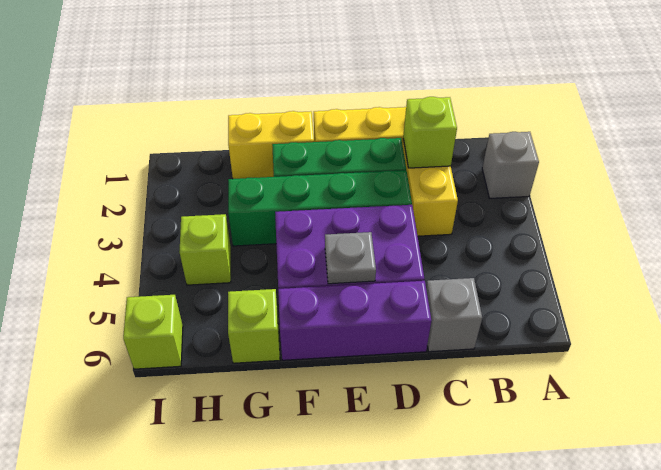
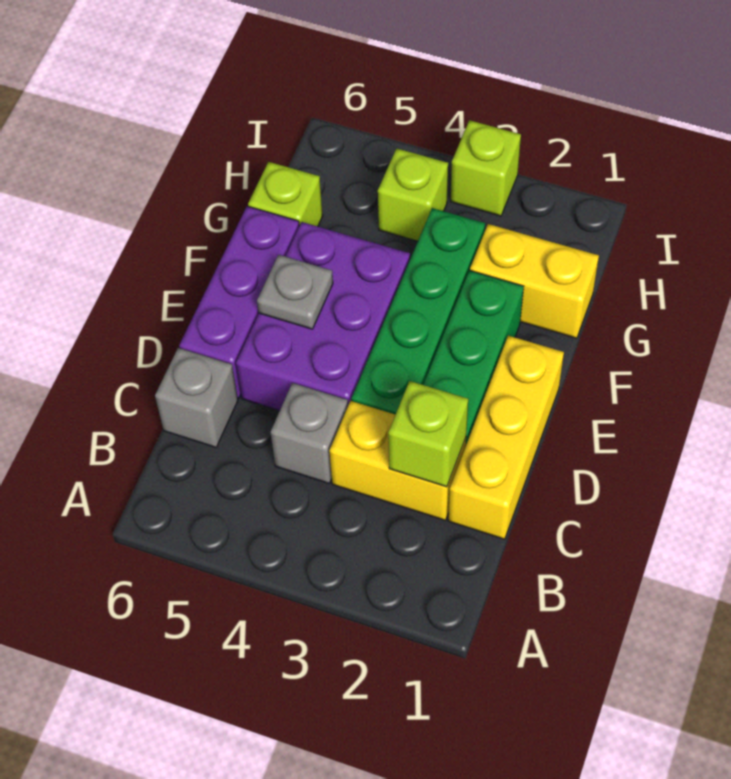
grey brick A2 level 1 -> grey brick C4 level 1
yellow brick F1:G1 level 1 -> yellow brick G1:G2 level 1
lime brick I6 level 1 -> lime brick I3 level 1

